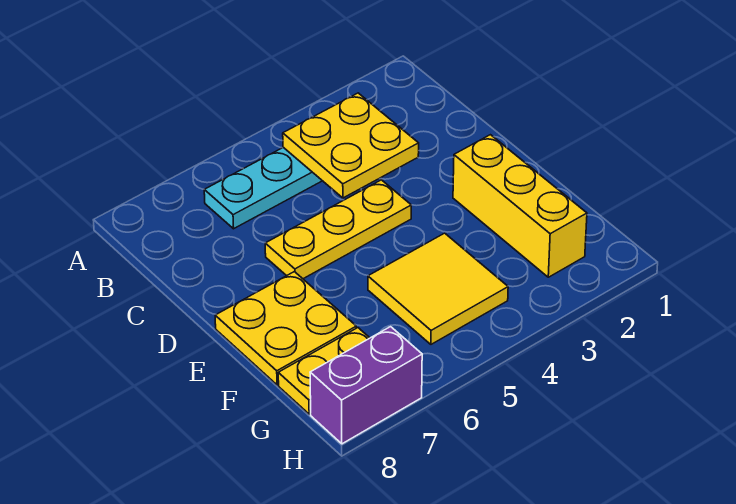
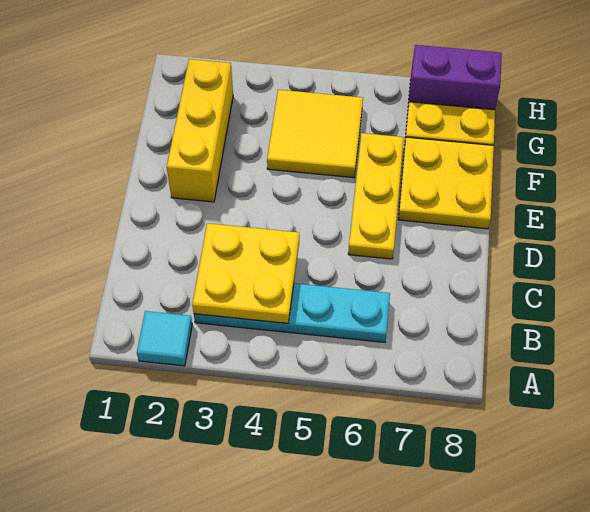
none -> cyan tile A2 level 1
yellow plate D4:D6 level 1 -> yellow plate D6:F6 level 1

